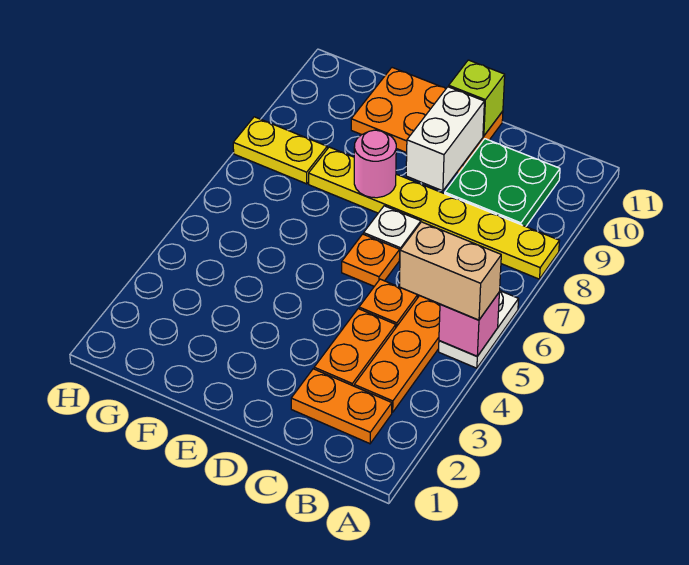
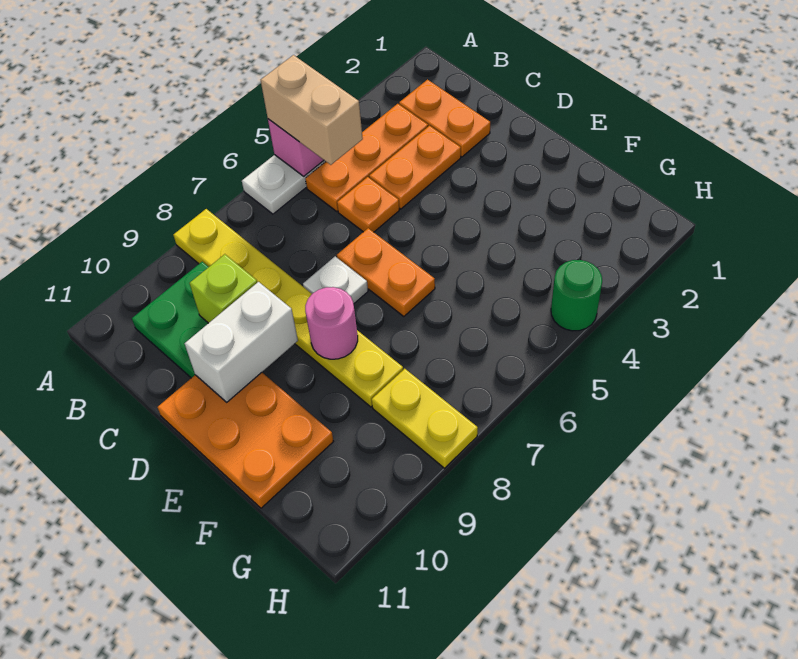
orange plate D6 level 1 -> orange plate D6:E6 level 1
lime brick D11 level 2 -> lime brick C9 level 2
none -> green round brick H4 level 1

